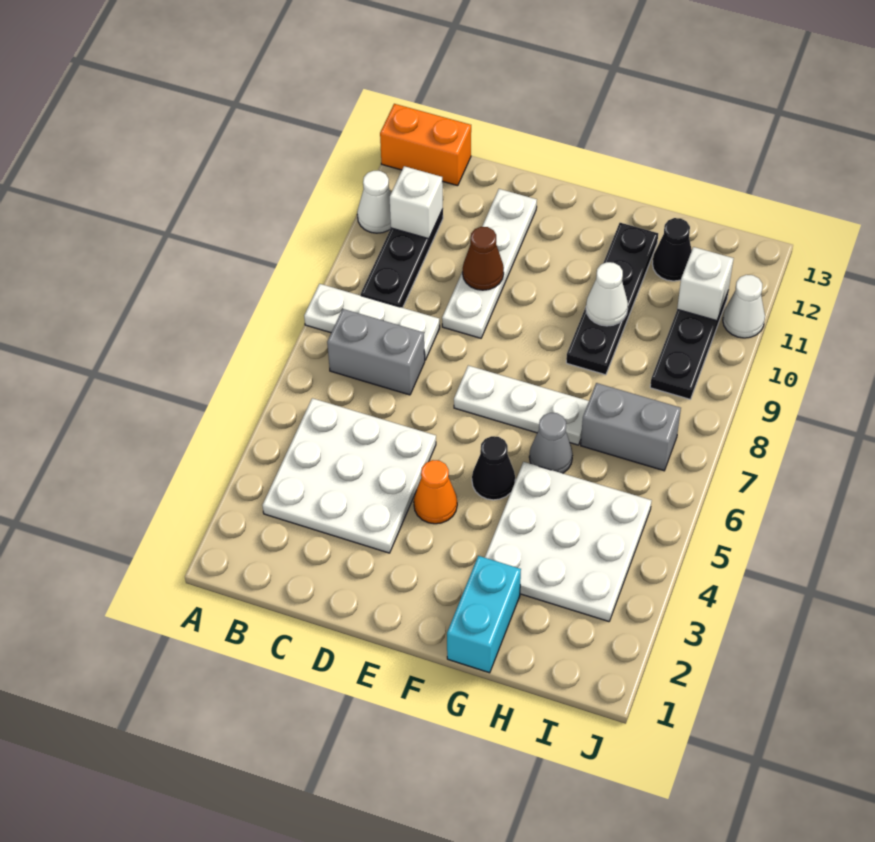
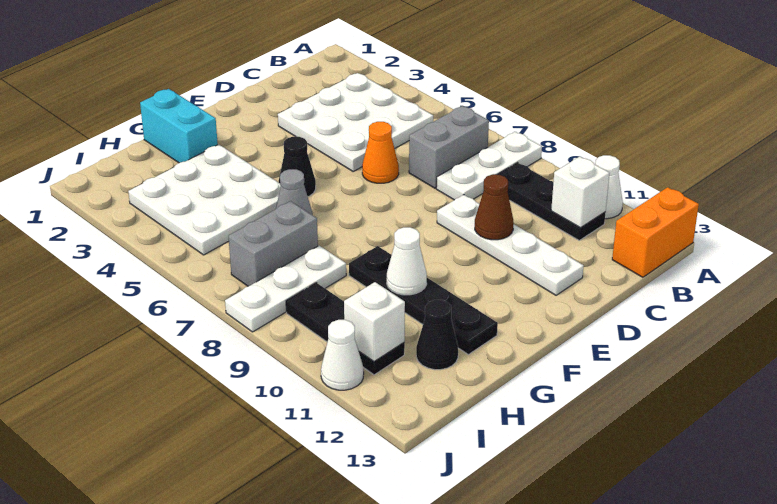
orange cone E4 level 1 -> orange cone D6 level 1
white plate E7:G7 level 1 -> white plate H8:J8 level 1

